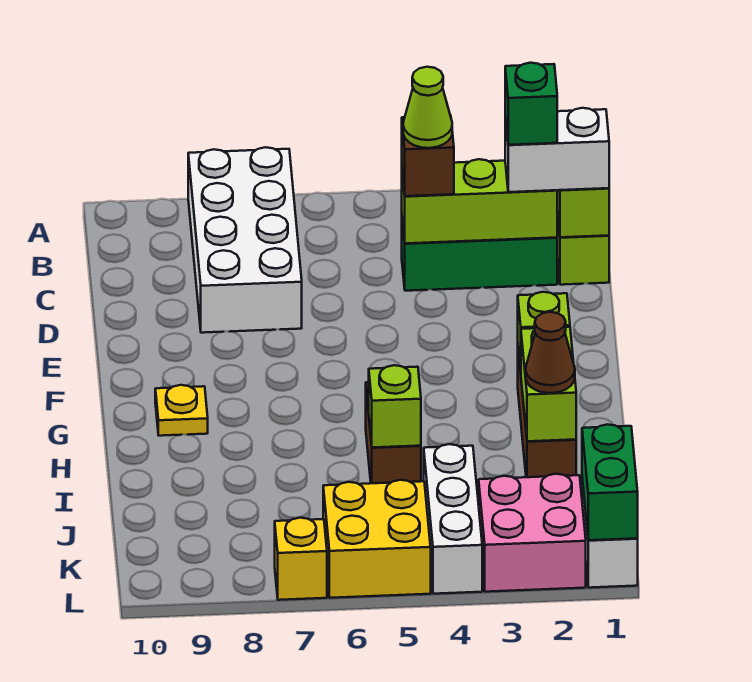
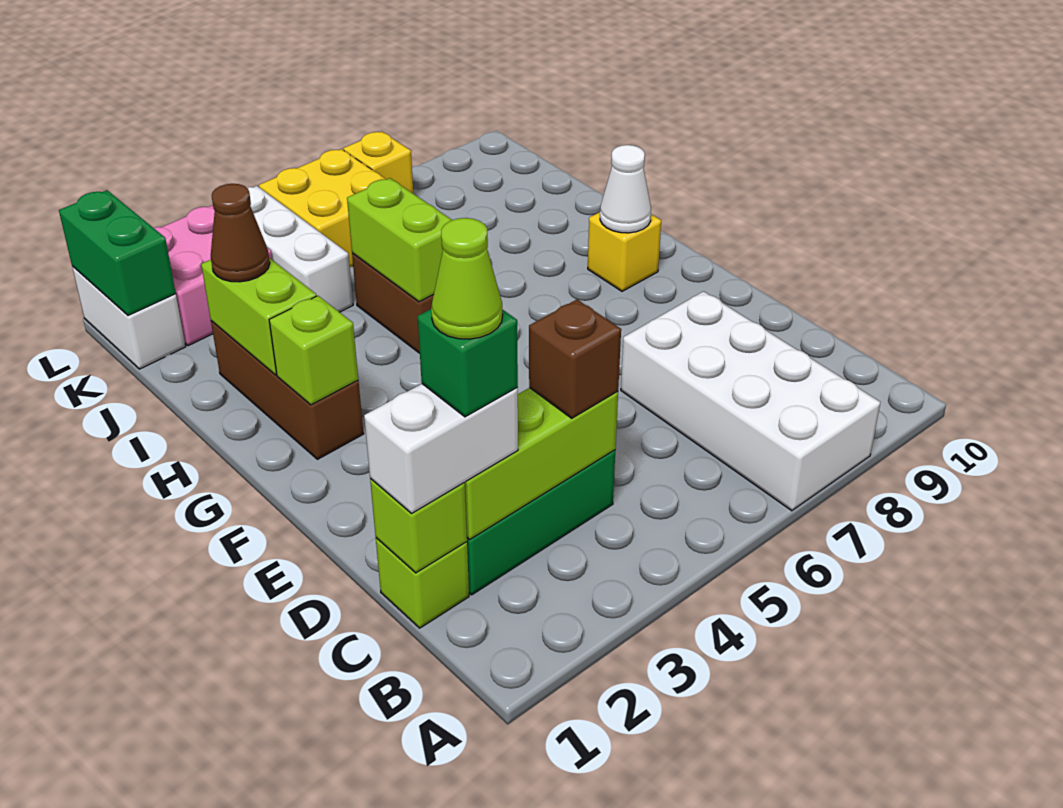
lime cone C4 level 4 -> lime cone C2 level 5
yellow plate G9 level 1 -> yellow brick G9 level 1
none -> white cone G9 level 2
lime brick I5 level 2 -> lime brick H5:I5 level 2

